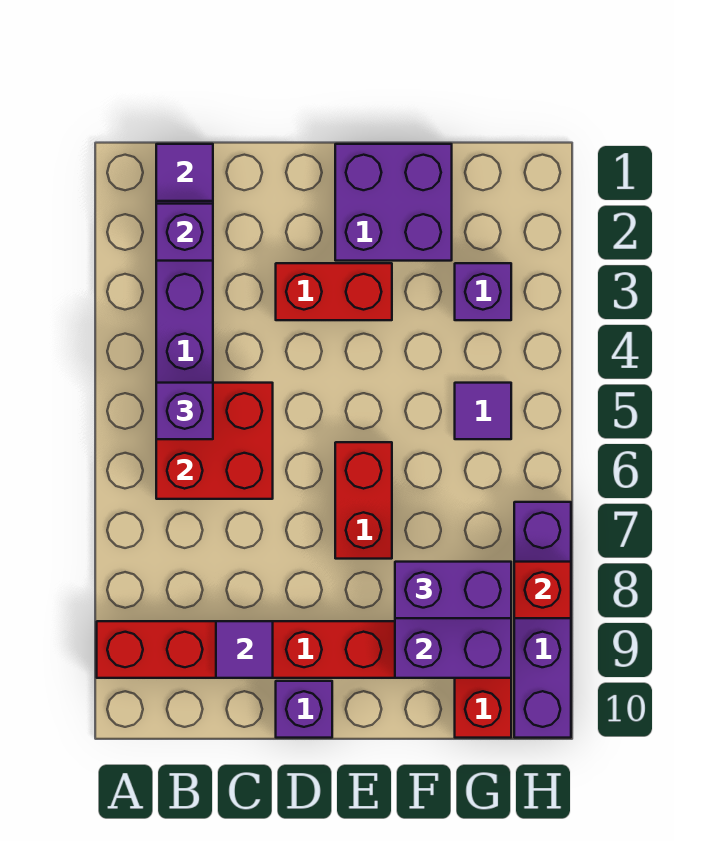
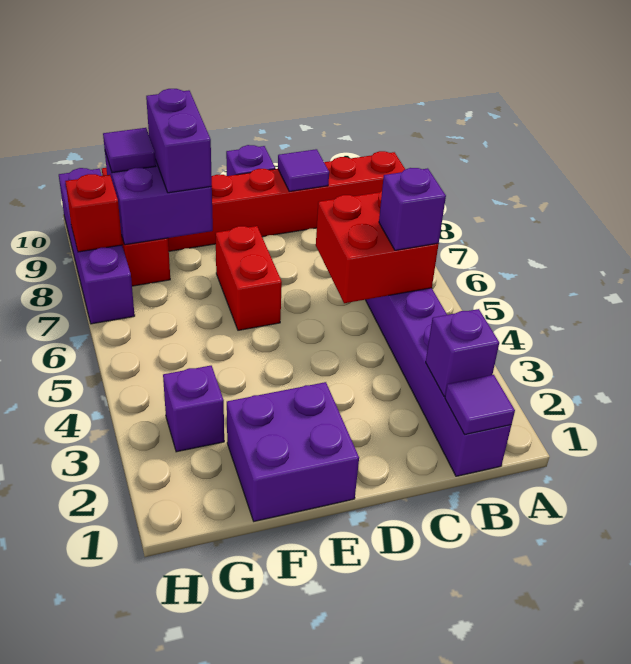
red brick D3:E3 level 1 -> none
purple brick F8:G8 level 3 -> purple brick F8:F9 level 3
purple tile G5 level 1 -> purple tile G9 level 3

